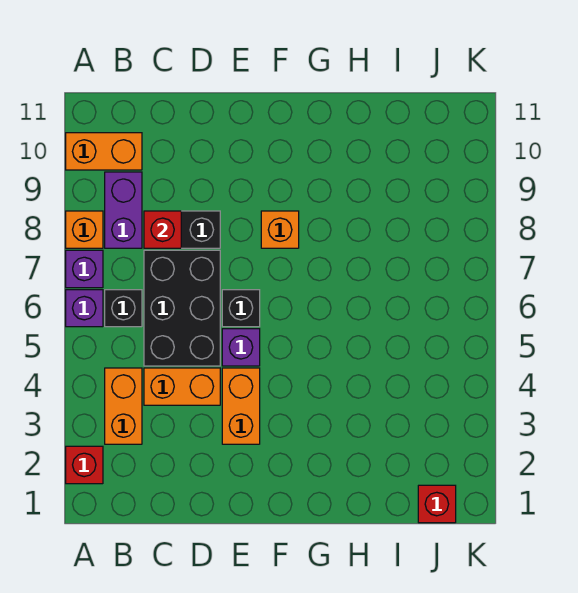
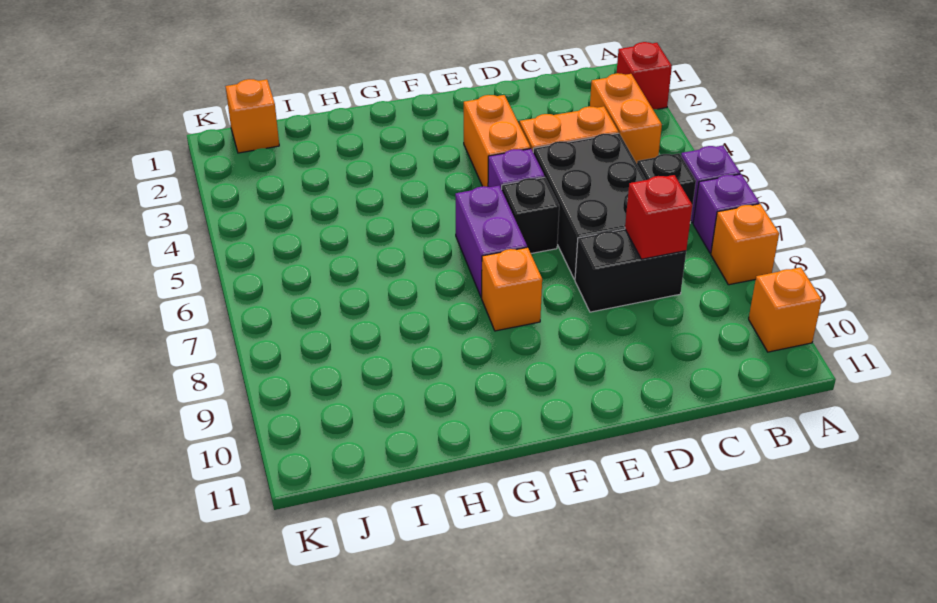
orange brick A10:B10 level 1 -> orange brick A10 level 1
purple brick B8:B9 level 1 -> purple brick F6:F7 level 1
red brick J1 level 1 -> orange brick J1 level 1

